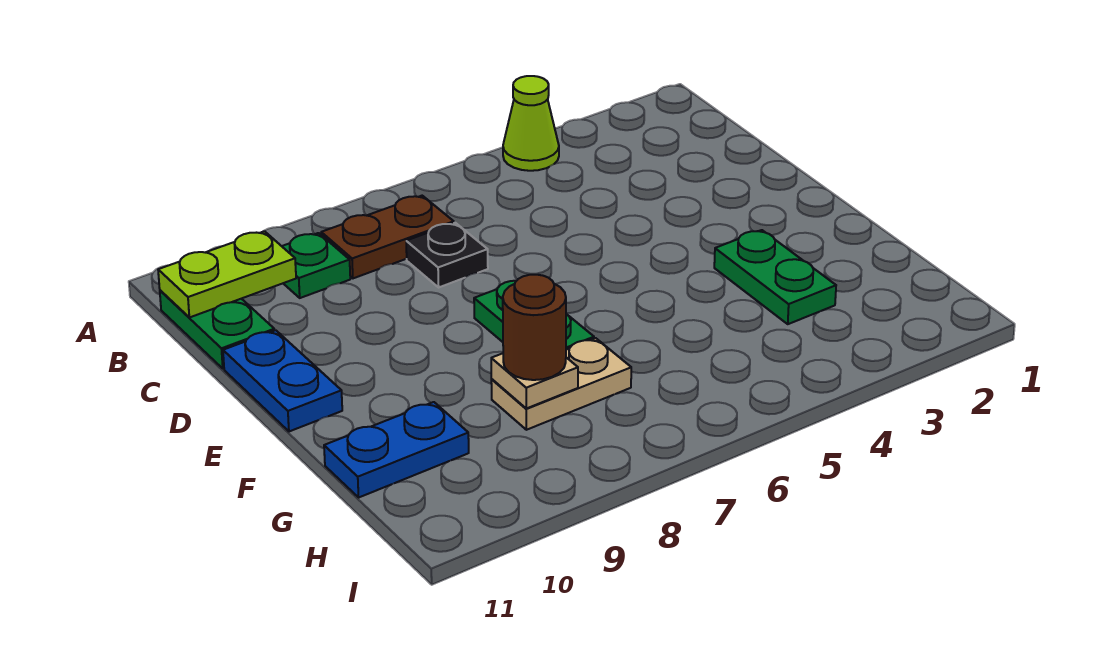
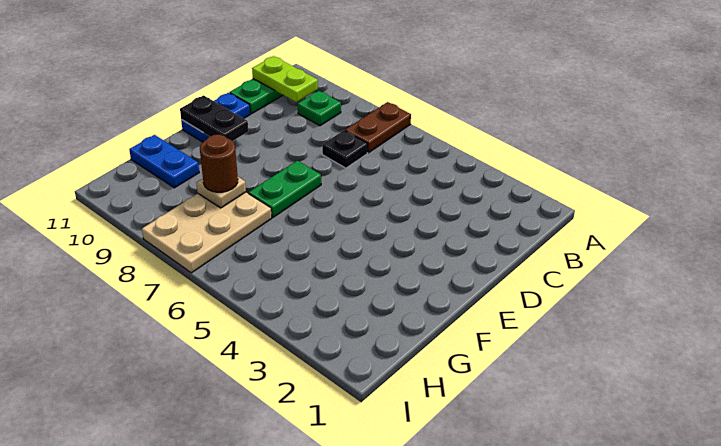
lime cone A4 level 1 -> none
brown plate B7:B8 level 1 -> brown plate A7:B7 level 1
none -> black plate E10:E11 level 2
green plate F3:G3 level 1 -> none
tan plate G7:G8 level 1 -> tan plate G7:I8 level 1

